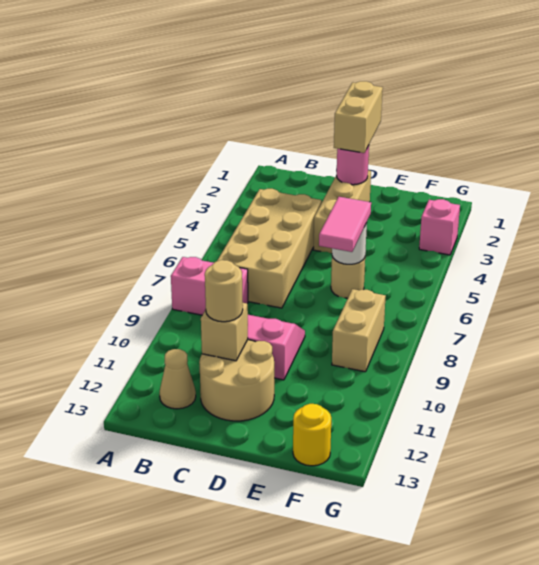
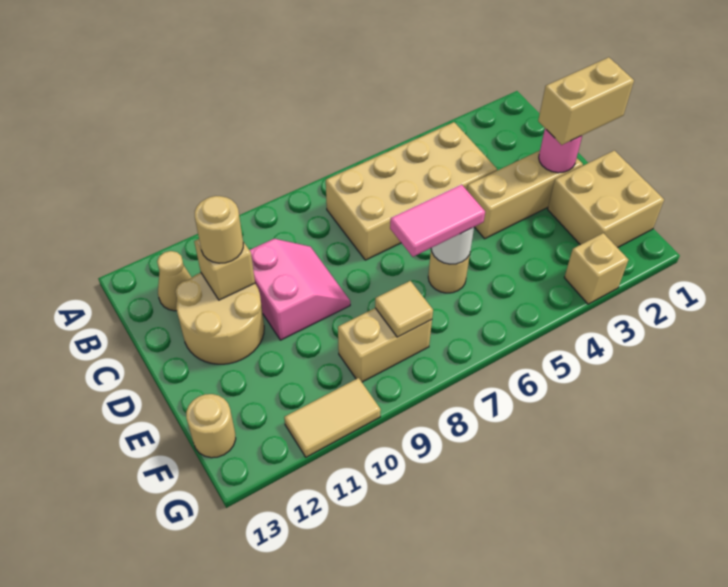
pink brick A8:B8 level 1 -> none
none -> tan brick E1:F2 level 1
none -> tan tile F8 level 2
yellow round brick F13 level 1 -> tan round brick F13 level 1
pink brick G3 level 1 -> tan brick G3 level 1
none -> tan tile G10:G11 level 1

